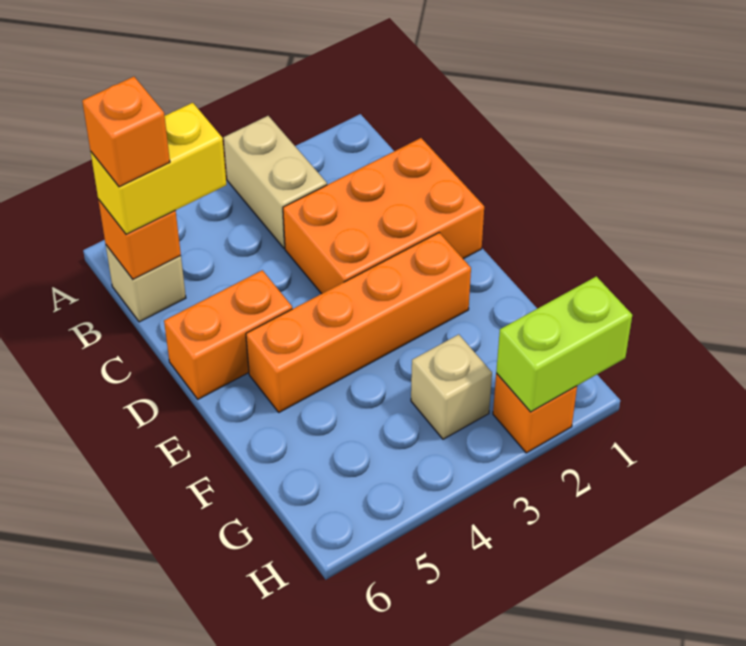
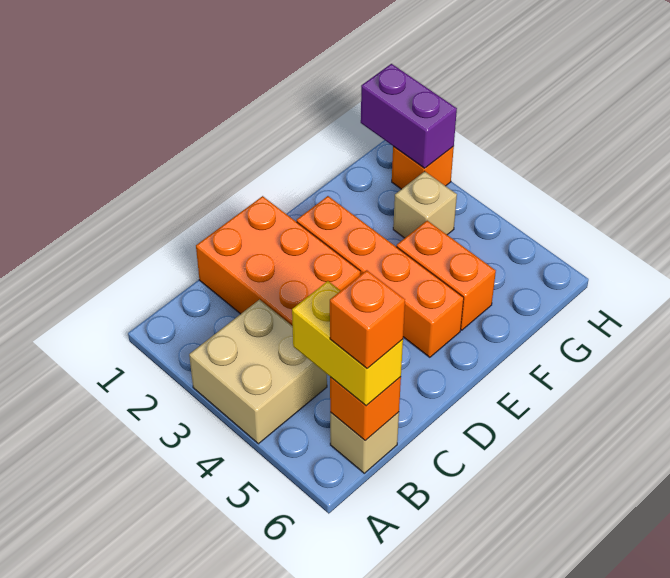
tan brick A3:B3 level 1 -> tan brick A3:B4 level 1
orange brick D5:D6 level 1 -> orange brick F4:F5 level 1
lime brick H1:H2 level 2 -> purple brick H1:H2 level 2

